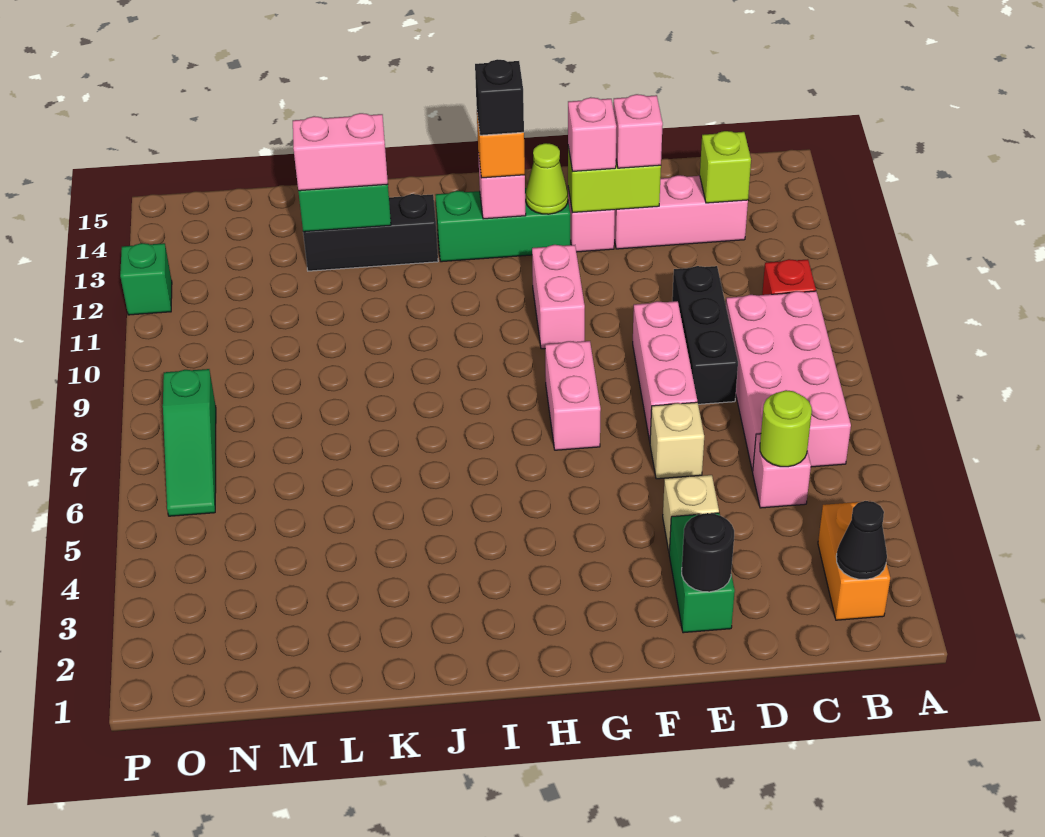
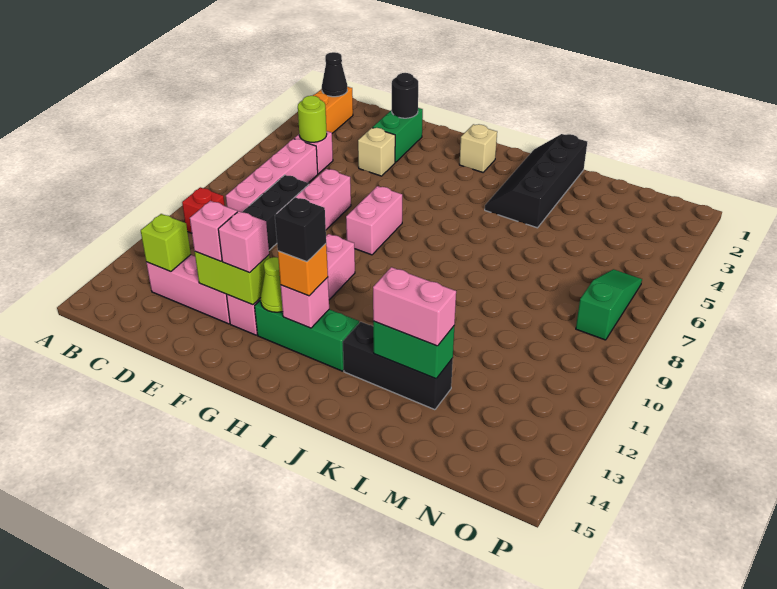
pink brick B6:C9 level 1 -> pink brick C6:C9 level 1
tan brick E6 level 1 -> tan brick H2 level 1
none -> black slope J1:K4 level 1 top K
green brick P12 level 1 -> none

